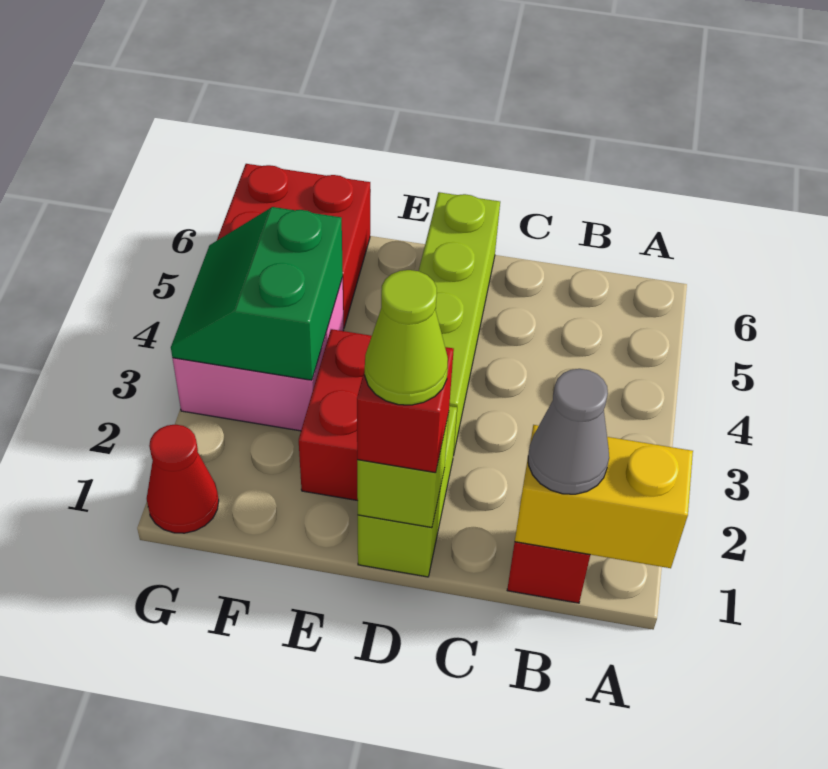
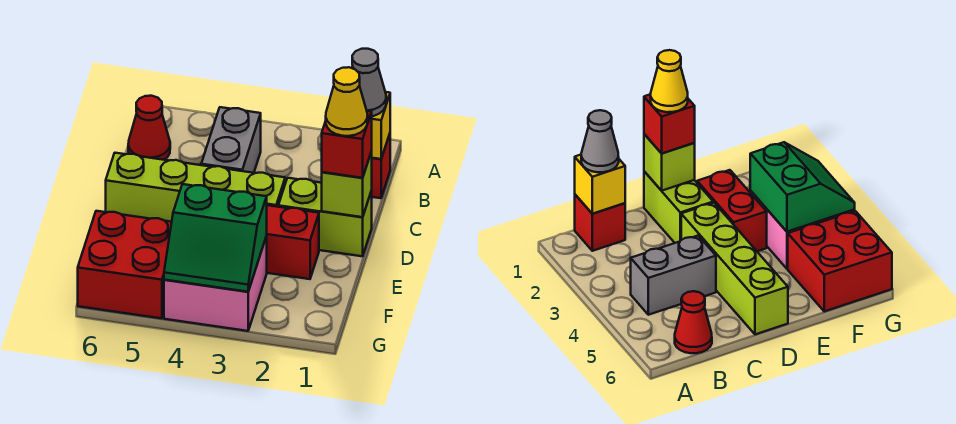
yellow brick A1:B1 level 2 -> yellow brick B1 level 2
none -> grey brick B4:C4 level 1
lime cone D1 level 4 -> yellow cone D1 level 4
red cone G1 level 1 -> red cone B6 level 1

